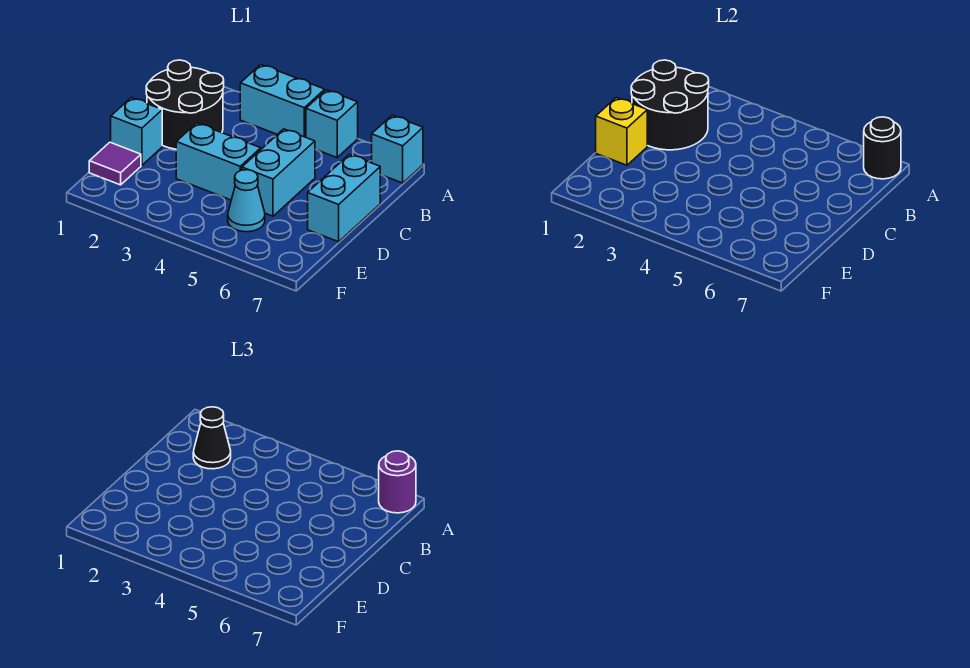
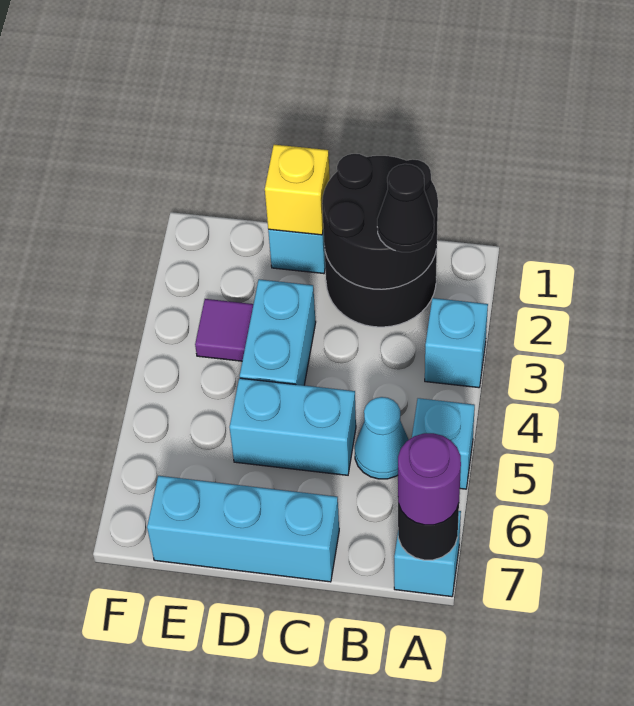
cyan brick A3:A4 level 1 -> cyan brick A3 level 1
cyan brick C7:D7 level 1 -> cyan brick C7:E7 level 1
purple tile E1 level 1 -> purple tile E3 level 1
cyan cone E5 level 1 -> cyan cone B5 level 1

